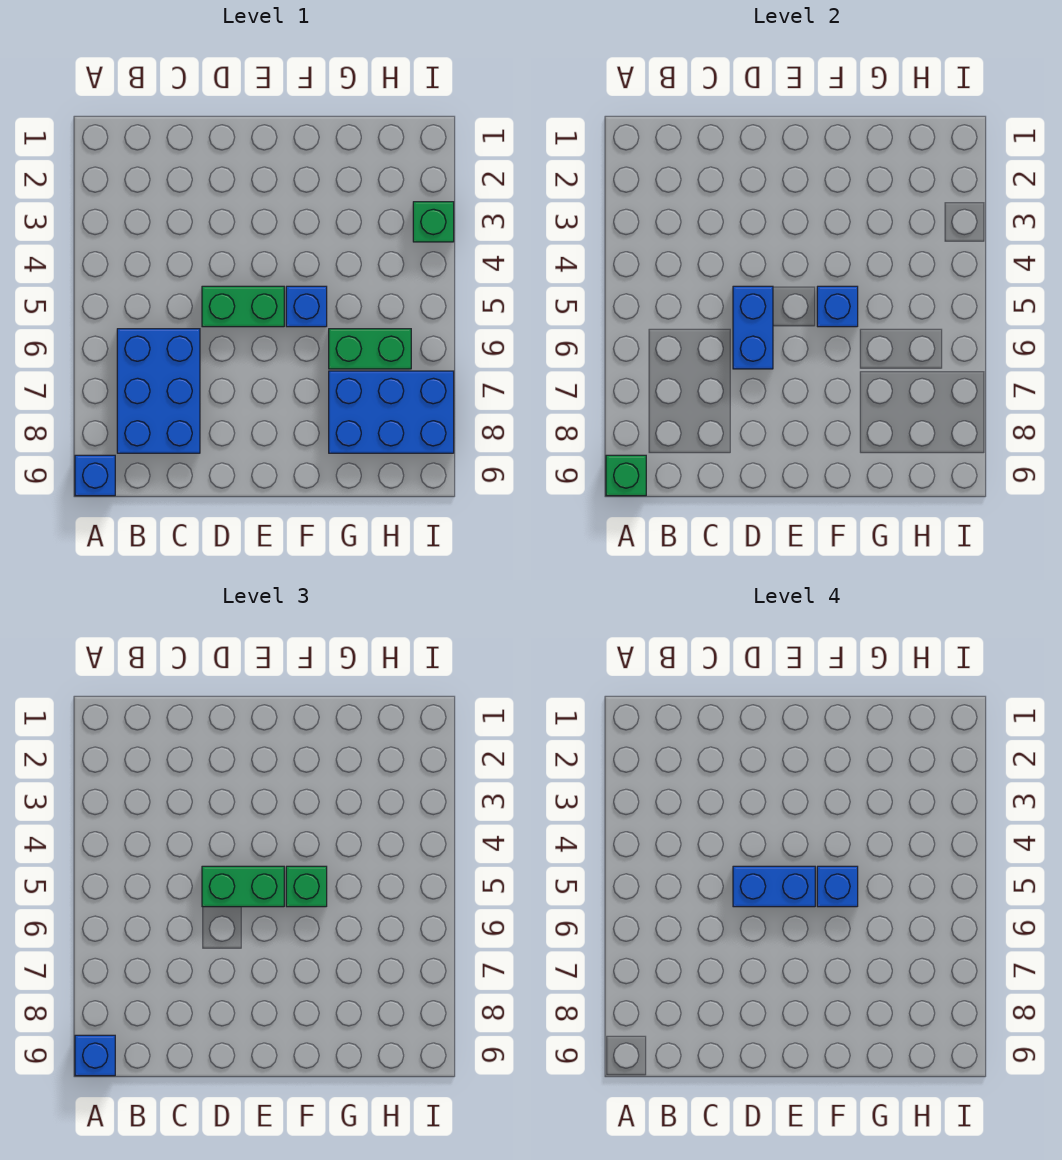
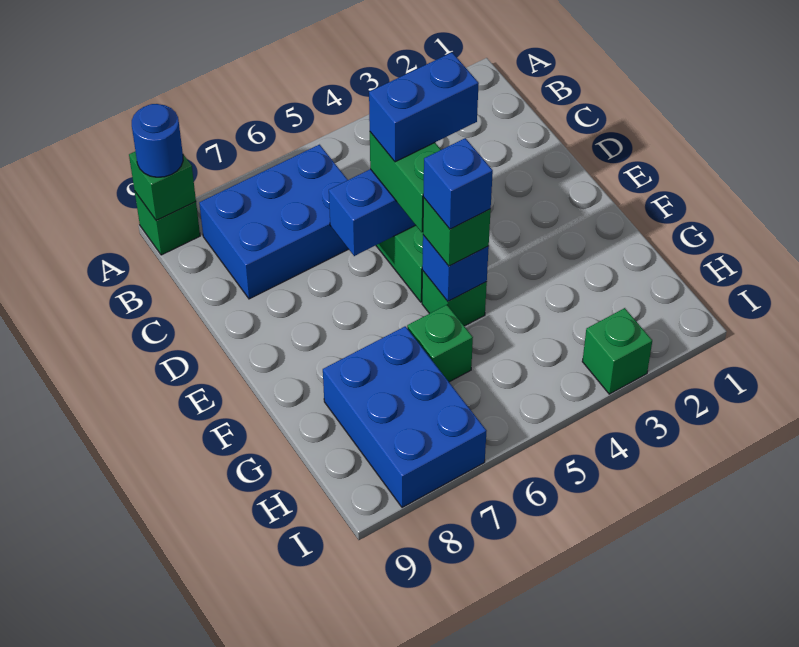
blue brick A9 level 1 -> green brick A9 level 1
blue brick A9 level 3 -> blue round brick A9 level 3
blue brick D5:E5 level 4 -> blue brick D4:D5 level 4
blue brick F5 level 1 -> green brick F5 level 1
green brick G6:H6 level 1 -> green brick G6 level 1

